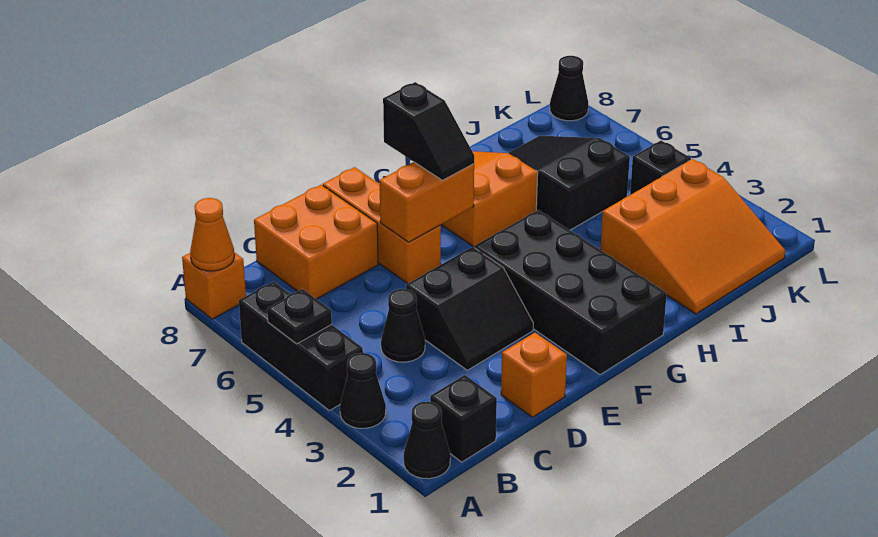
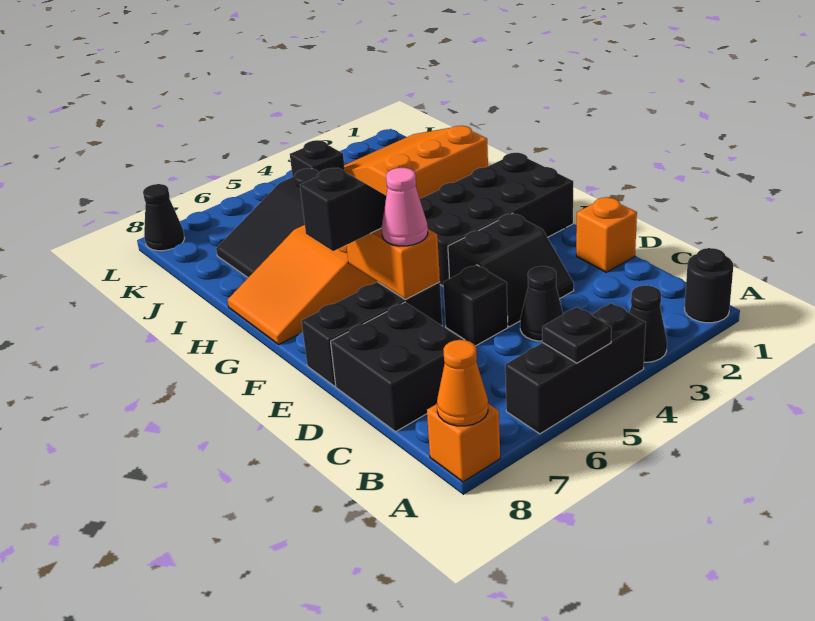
black cone A1 level 1 -> black round brick A1 level 1
black brick B1 level 1 -> black brick D5 level 1
orange brick C7:D8 level 1 -> black brick C7:D8 level 1
black slope D3:E4 level 1 top 4 -> black slope D3:E4 level 1 top E
orange brick E6:E8 level 1 -> black brick E6:E8 level 1
none -> pink cone E6 level 3
orange slope I1:K3 level 1 top 3 -> orange slope I1:K3 level 1 top I

